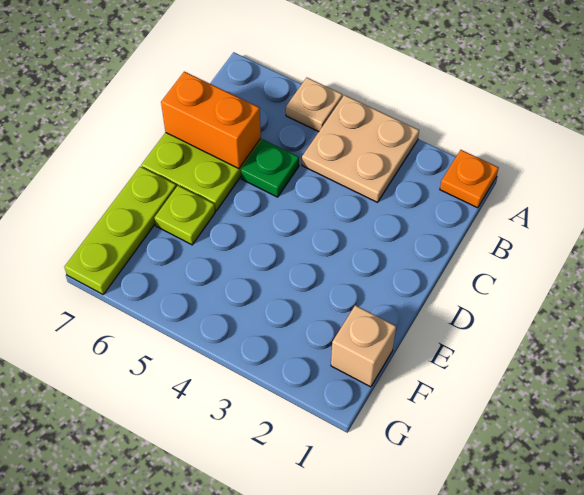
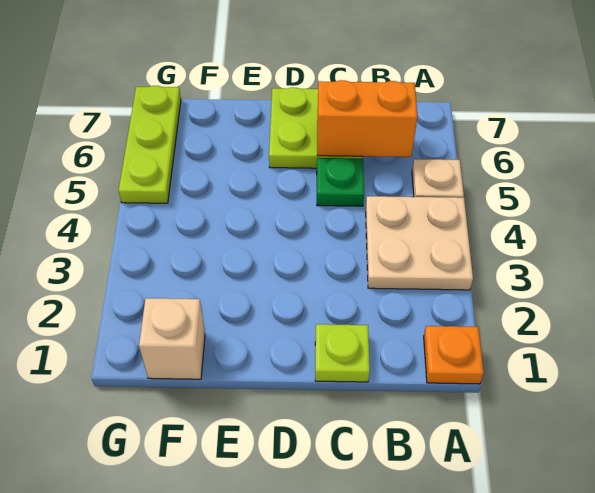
orange brick C6:C7 level 2 -> orange brick B6:C6 level 2
lime plate E6 level 1 -> lime plate C1 level 1
lime plate E7:G7 level 1 -> lime plate G5:G7 level 1

